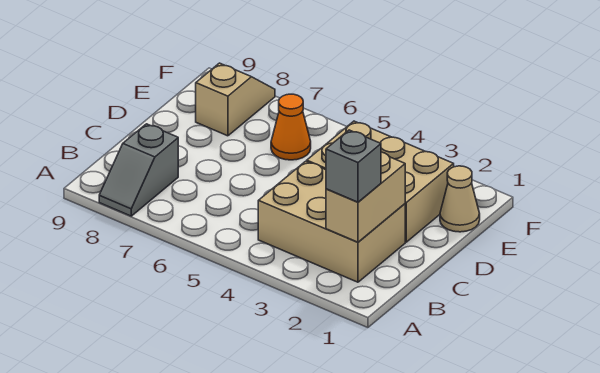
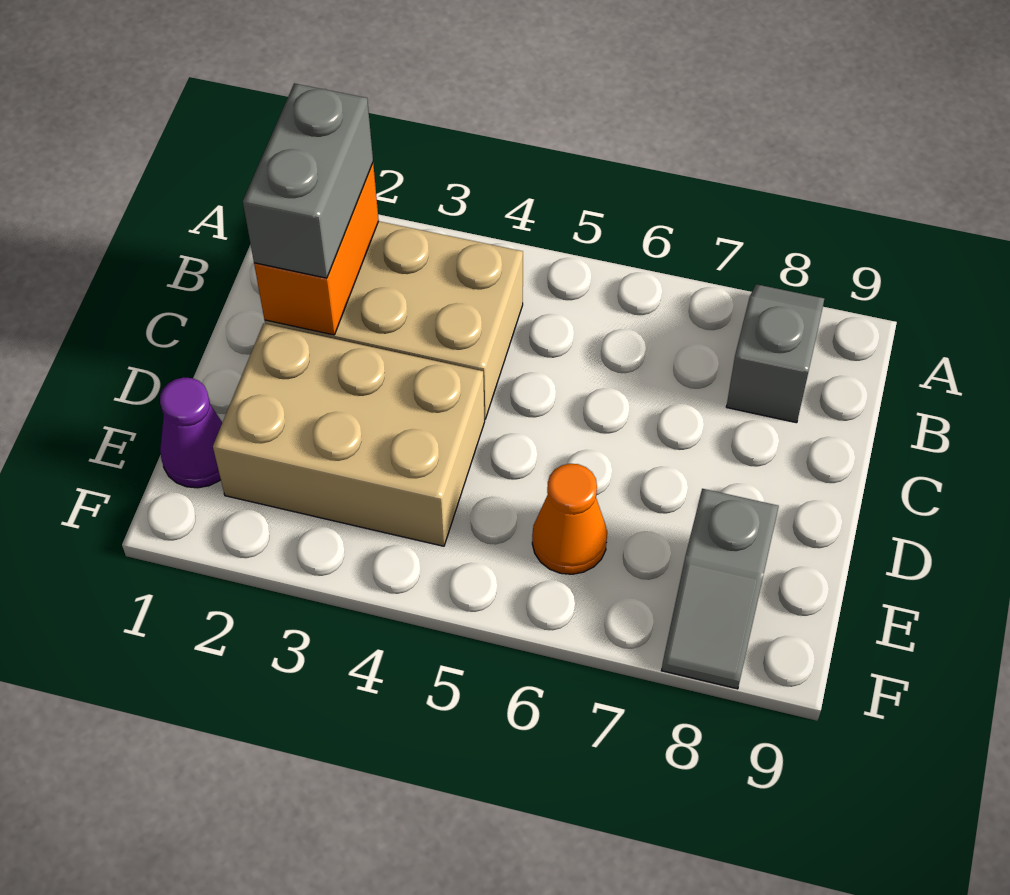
tan brick B2:C2 level 2 -> orange brick B2:C2 level 2
grey brick B2 level 3 -> grey brick B2:C2 level 3
tan cone E1 level 1 -> purple cone E1 level 1
tan slope E8:F8 level 1 top E -> grey slope E8:F8 level 1 top E

